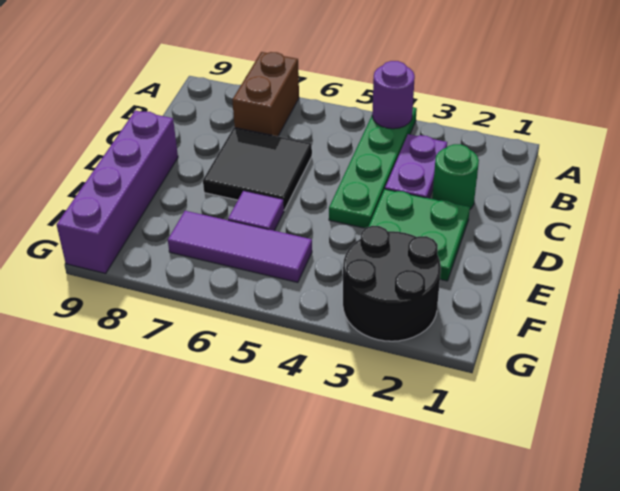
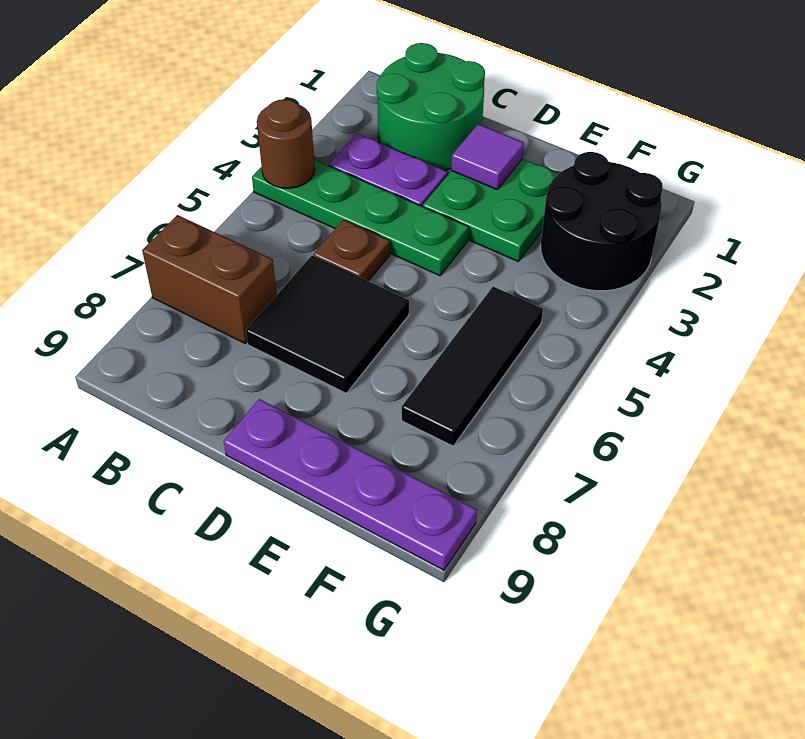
purple round brick A4 level 2 -> brown round brick A4 level 2
green round brick C2 level 1 -> green round brick B1:C2 level 1
none -> brown plate C5 level 1
purple brick D9:G9 level 1 -> purple plate D9:G9 level 1
purple tile E6 level 1 -> purple tile D2 level 2
purple tile F5:F7 level 1 -> black tile F5:F7 level 1

